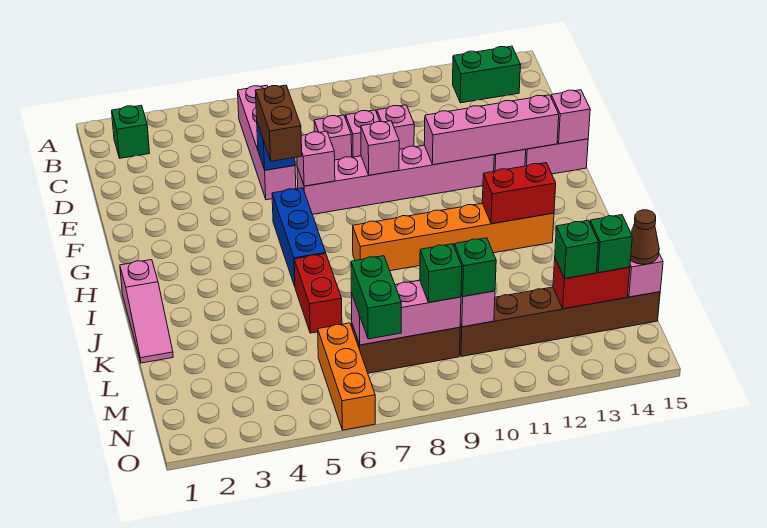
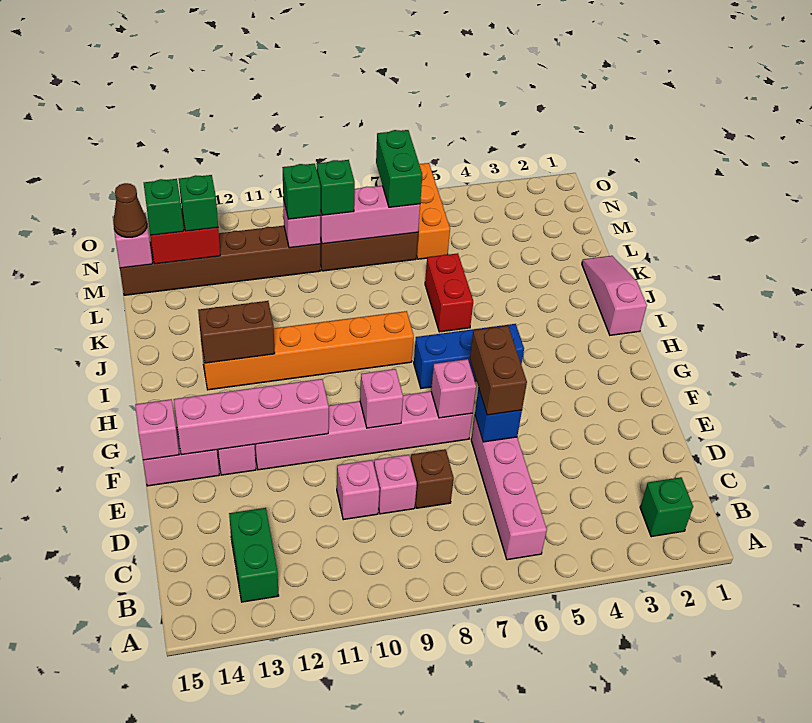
green brick B13:B14 level 1 -> green brick B13:C13 level 1
pink brick D8 level 1 -> brown brick D8 level 1
blue brick G6:I6 level 1 -> blue brick H5:H7 level 1
red brick I12:I13 level 2 -> brown brick I12:I13 level 2

